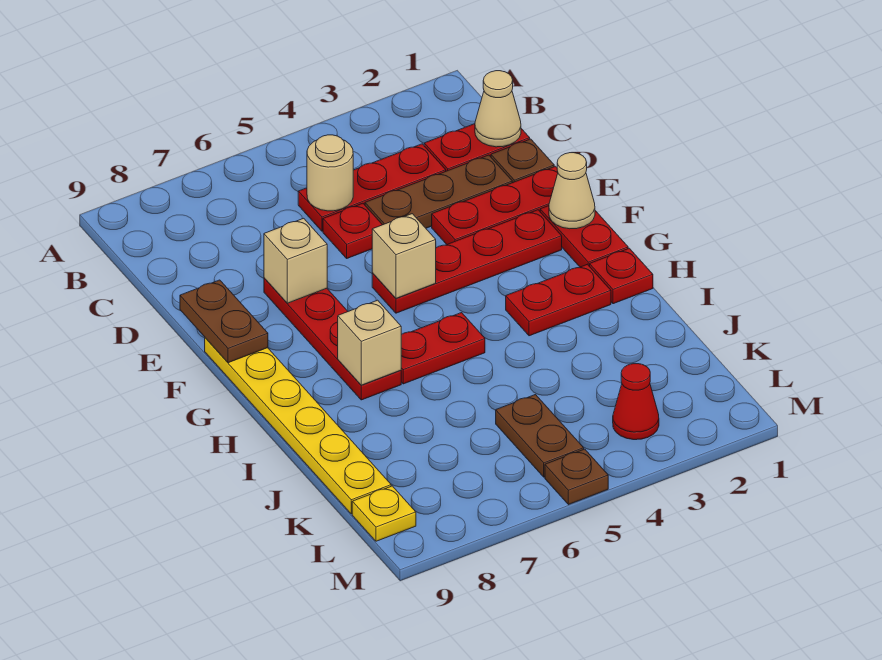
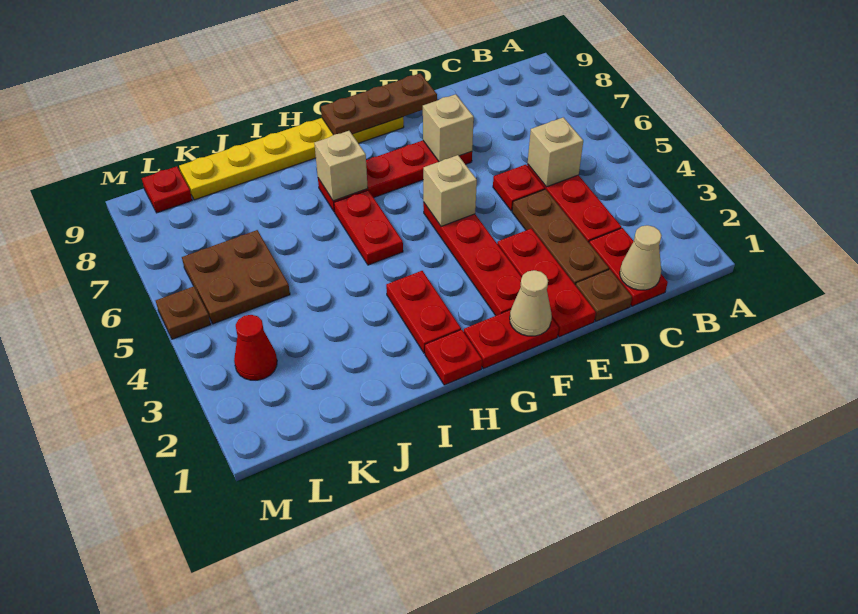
tan round brick C5 level 2 -> tan brick C5 level 2
brown plate E9:F9 level 2 -> brown plate E9:G9 level 2
brown plate K5:L5 level 1 -> brown plate K5:L6 level 1
yellow plate L9 level 1 -> red plate L9 level 1

